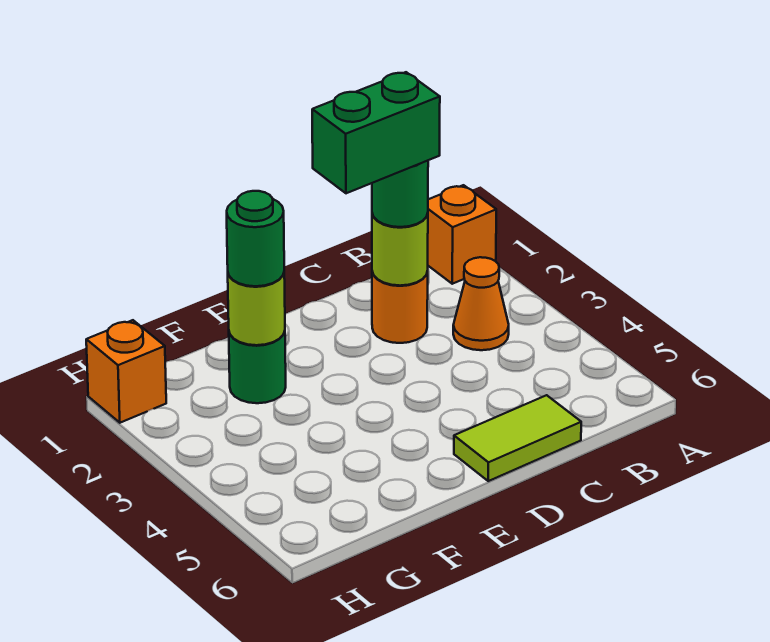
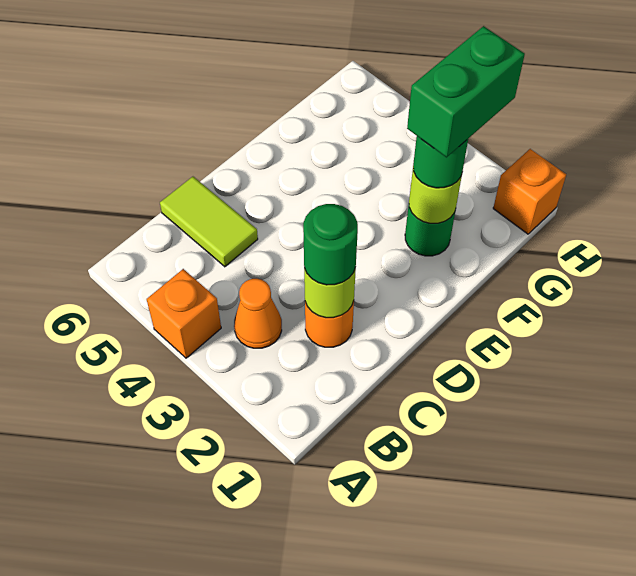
orange brick A1 level 1 -> orange brick A4 level 1
green brick C2:D2 level 4 -> green brick F2:G2 level 4
lime tile C6:D6 level 1 -> lime tile C5:C6 level 1

